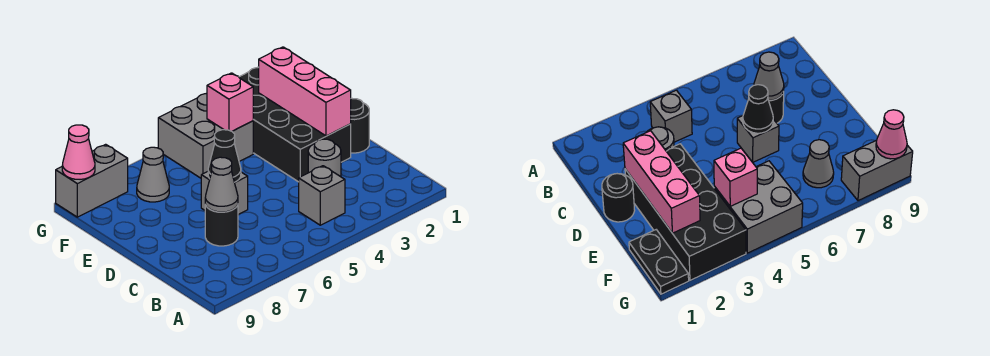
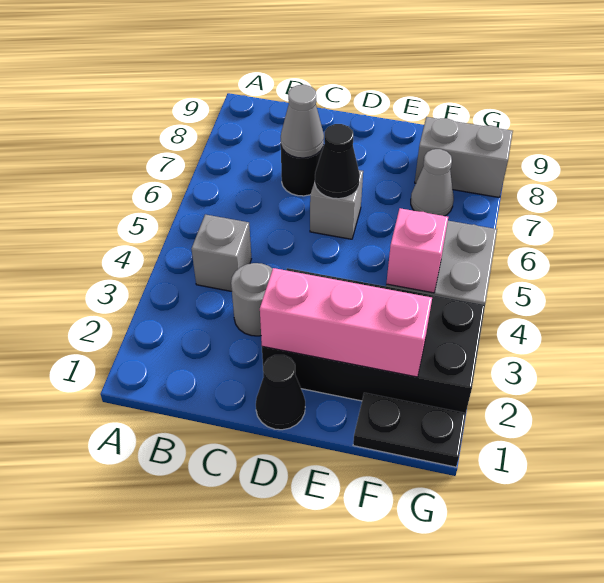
black round brick D1 level 1 -> black cone D1 level 1
grey brick G8:G9 level 1 -> grey brick F8:G8 level 1
pink cone G9 level 2 -> none

